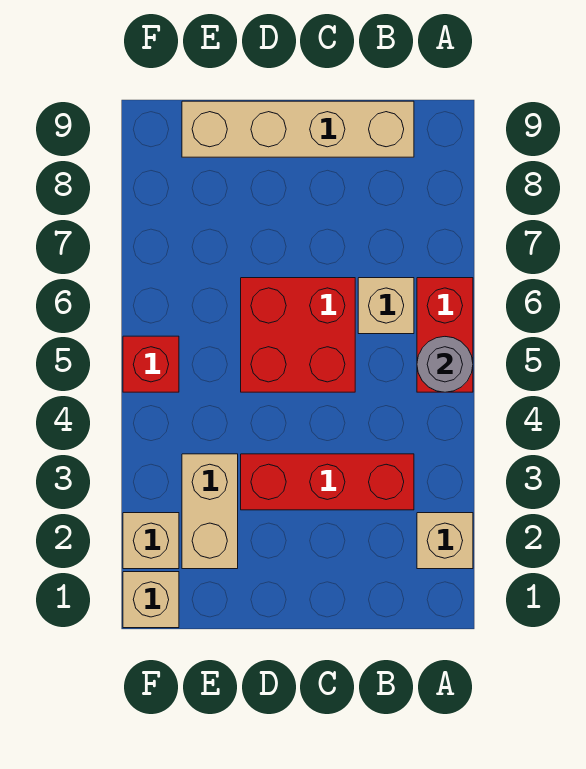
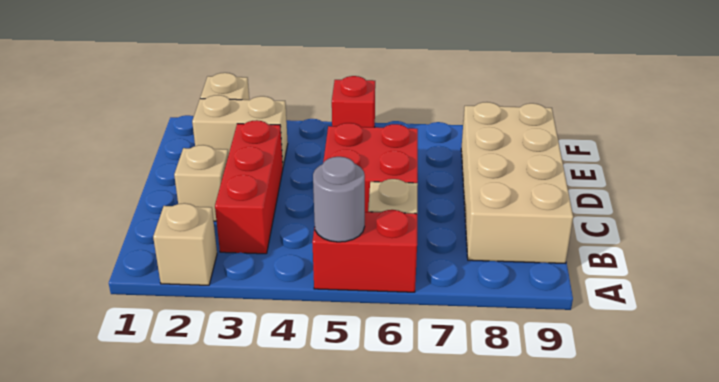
tan brick B9:E9 level 1 -> tan brick B8:E9 level 1
tan brick F1 level 1 -> tan brick C2 level 1

